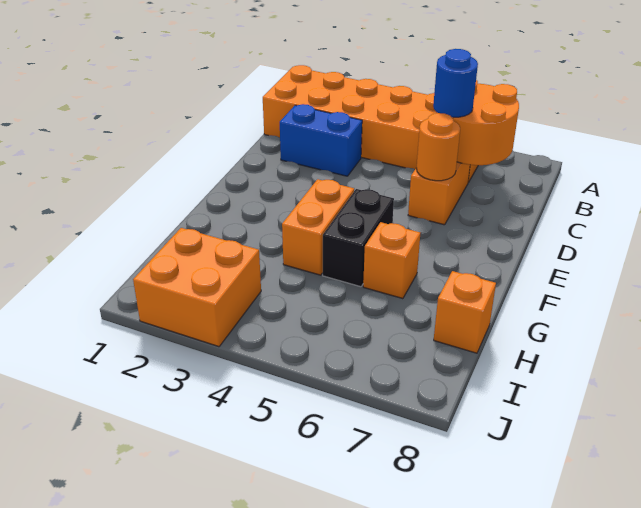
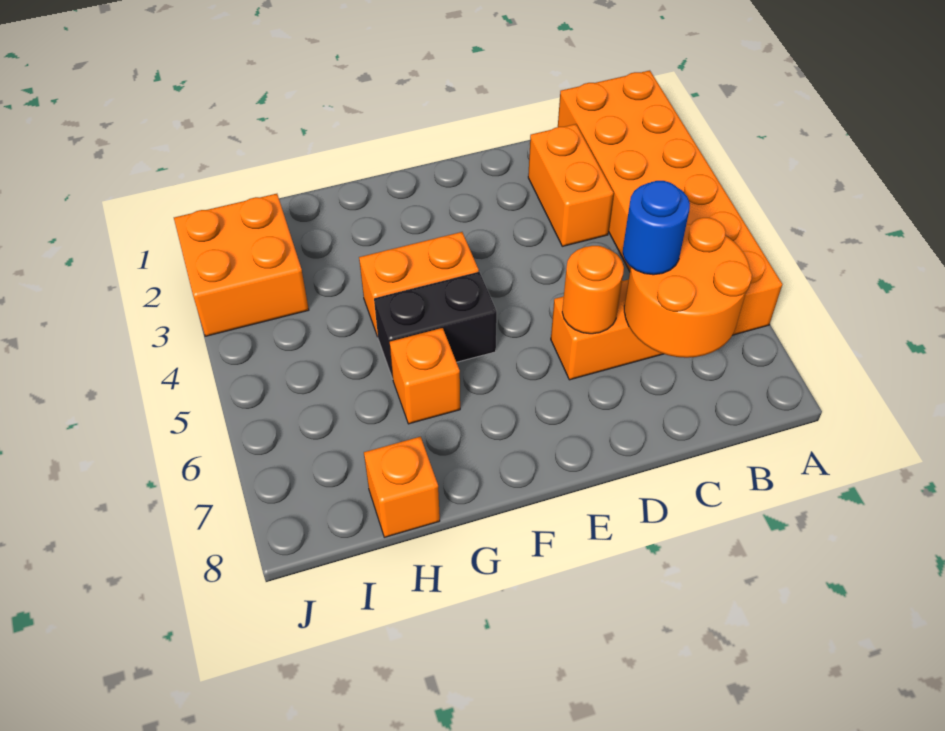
blue brick C2:C3 level 1 -> orange brick C2:C3 level 1

